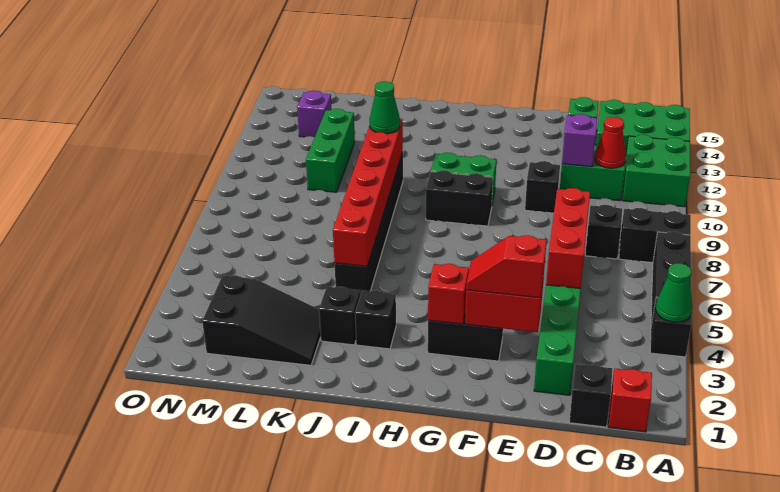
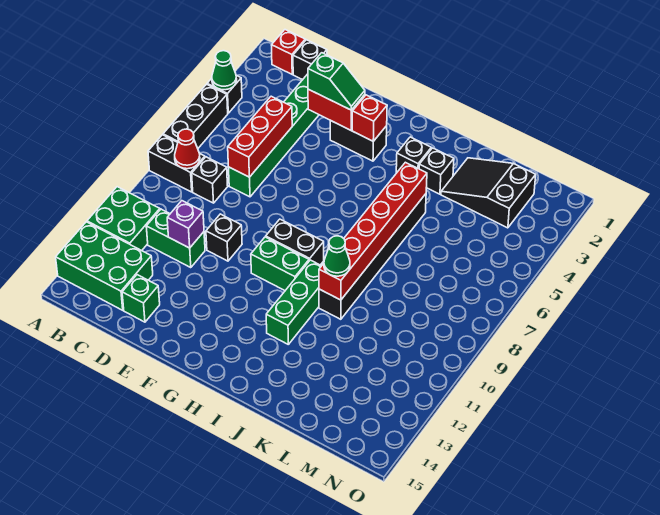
red cone C11 level 2 -> red cone B8 level 2
red slope E3:F3 level 3 top E -> green slope E3:F3 level 3 top E
green brick L10:L12 level 1 -> green brick I10:I12 level 1
purple brick M13 level 1 -> none

